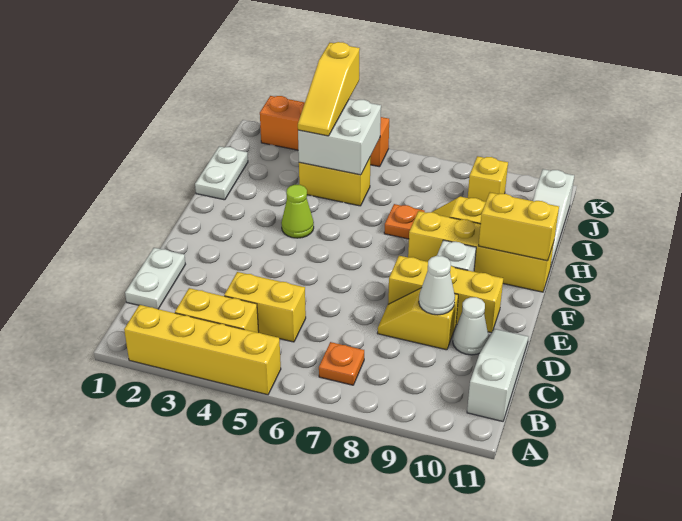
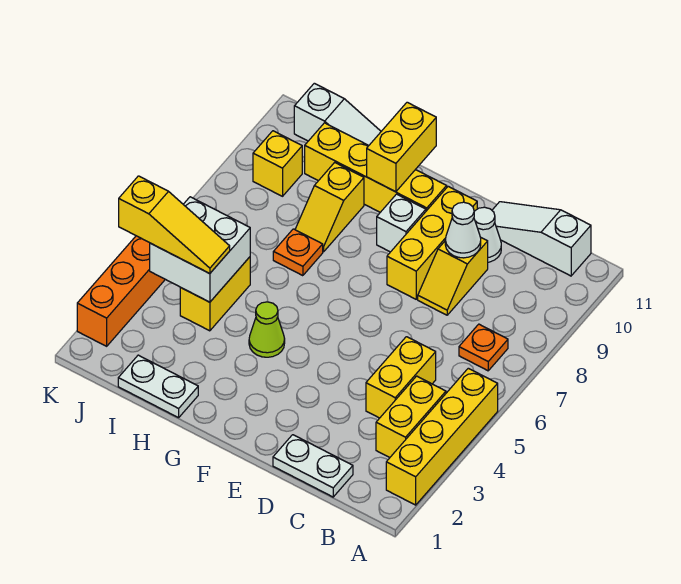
yellow brick G8:G11 level 1 -> yellow brick F10:I10 level 1

